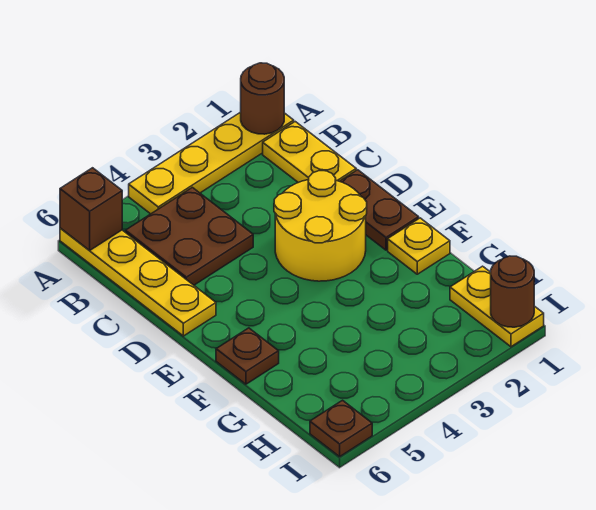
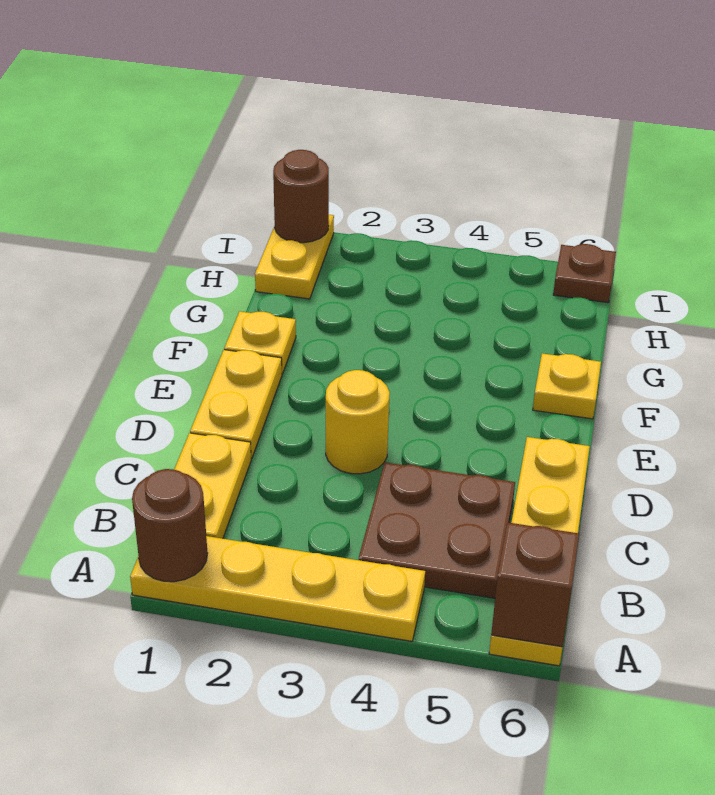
brown plate D1:E1 level 1 -> yellow plate D1:E1 level 1
yellow round brick D2:E3 level 1 -> yellow round brick D3 level 1
brown plate F6 level 1 -> yellow plate F6 level 1

